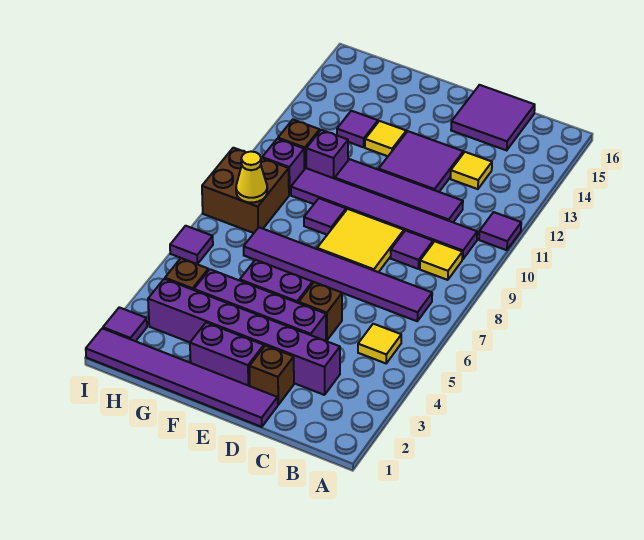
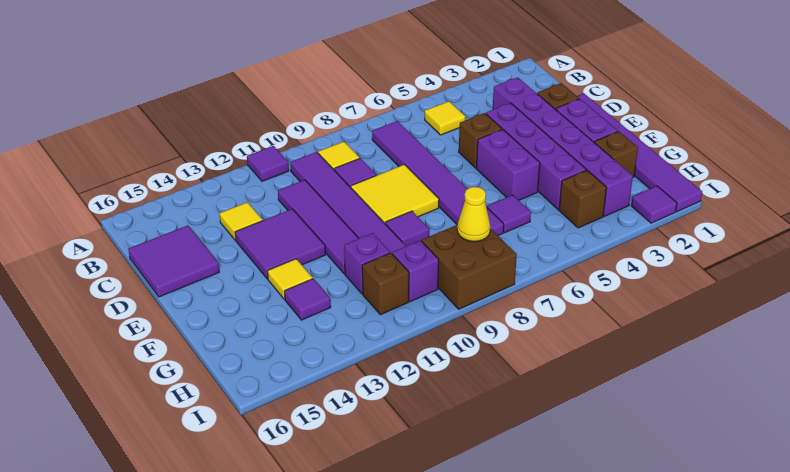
none -> brown brick G2 level 1
purple tile I6 level 1 -> purple tile G6 level 1

